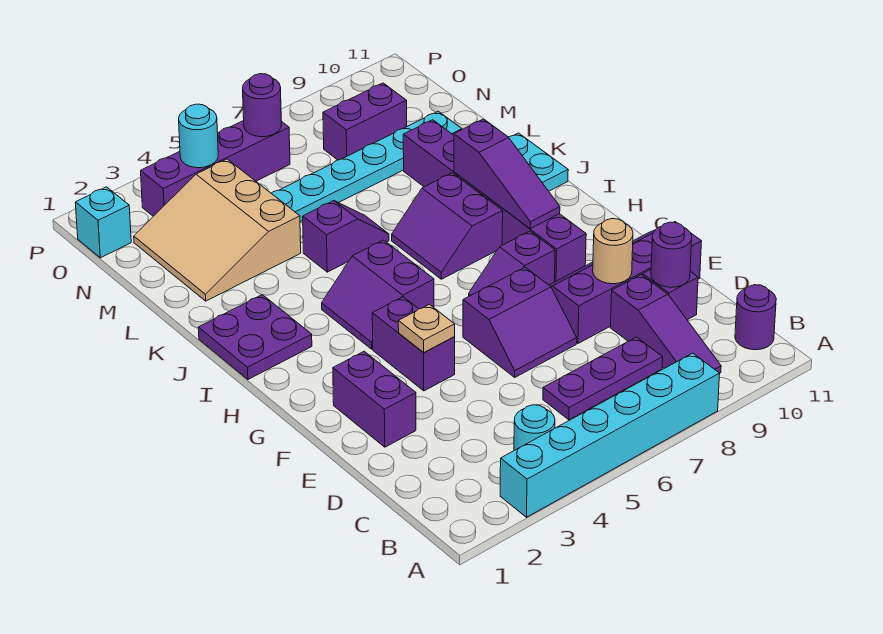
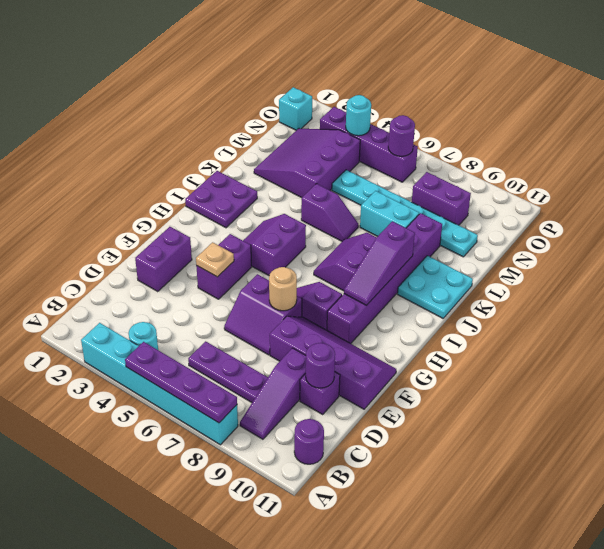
none -> purple plate A5:A8 level 2
tan round brick E9 level 2 -> tan round brick F7 level 2
tan slope L2:N4 level 1 top 4 -> purple slope L2:N4 level 1 top 4
none -> cyan brick L7:L8 level 1

